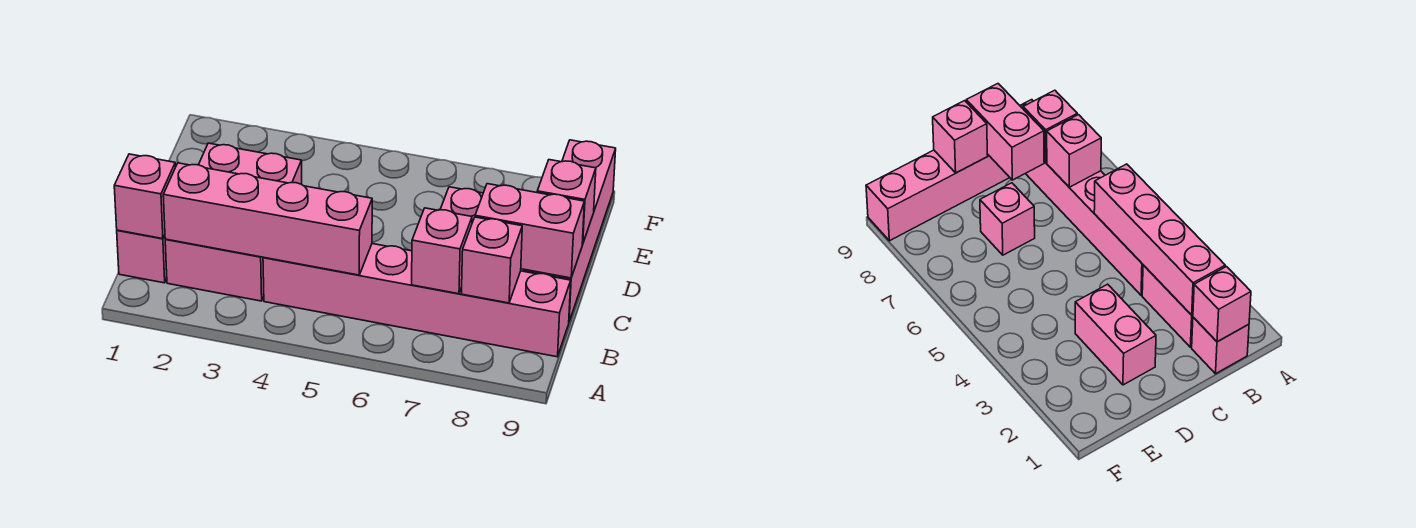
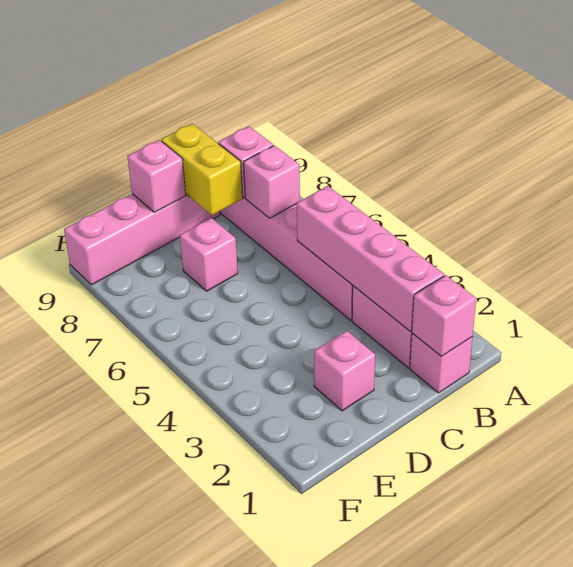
pink brick C8:C9 level 2 -> yellow brick C8:C9 level 2
pink brick D2:D3 level 1 -> pink brick D2 level 1

